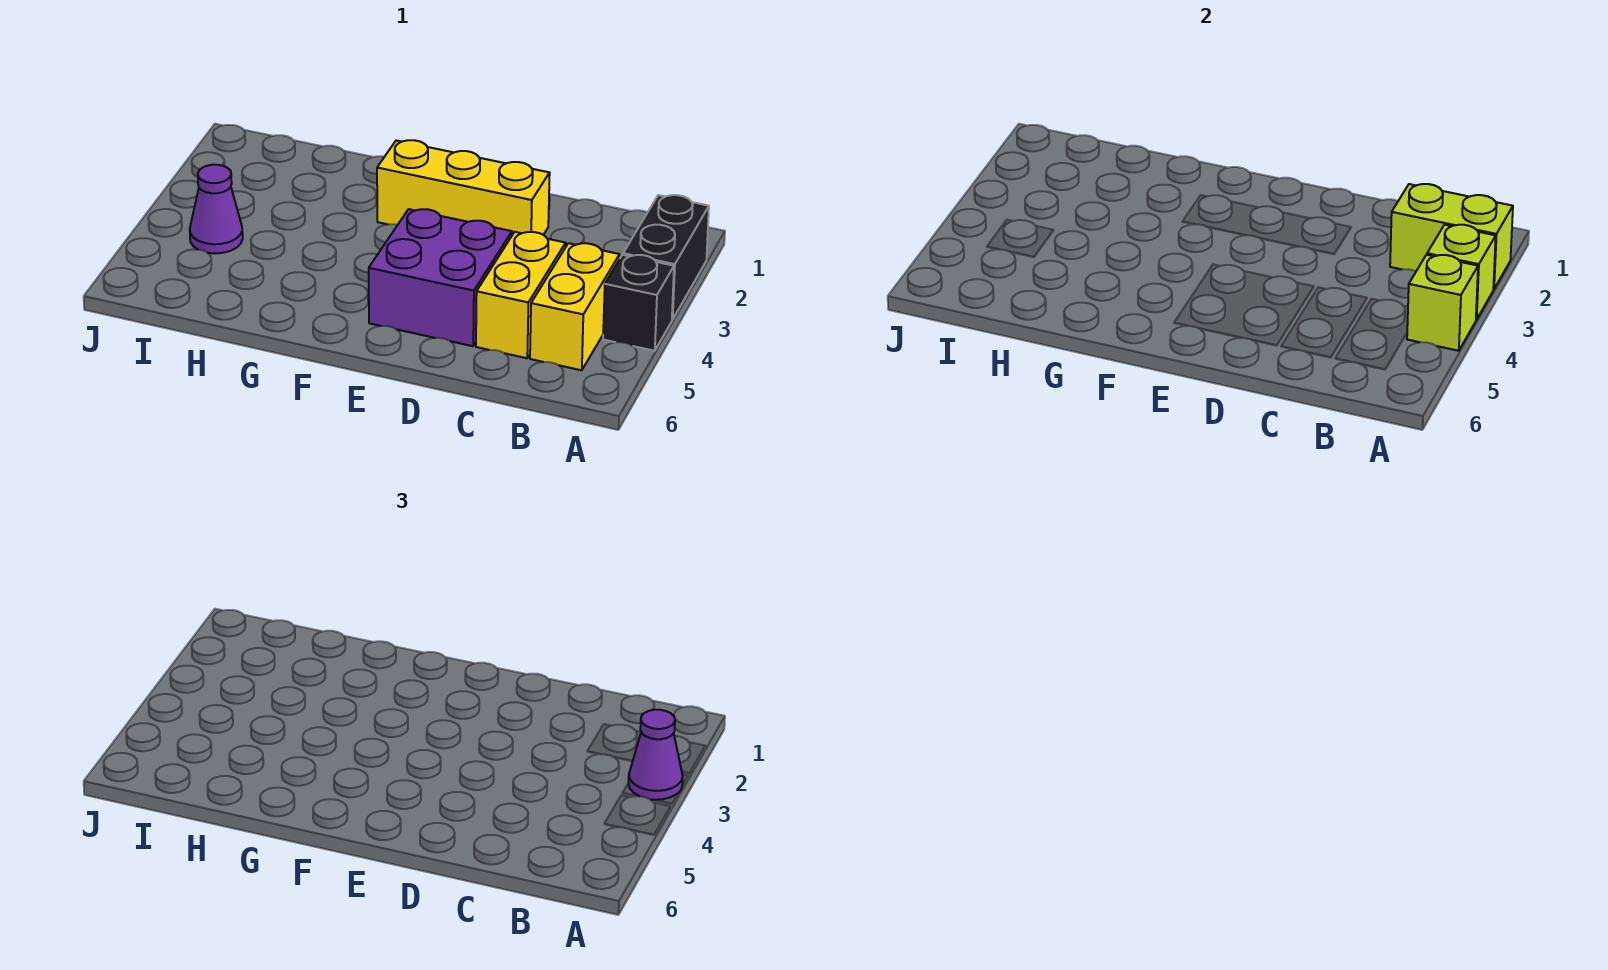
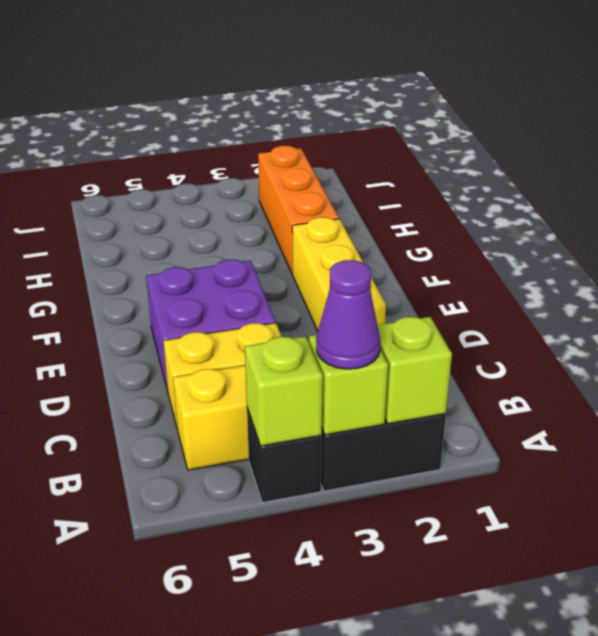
lime brick A2:B2 level 2 -> lime brick A2 level 2
none -> orange brick G2:I2 level 1
purple cone I4 level 1 -> none

